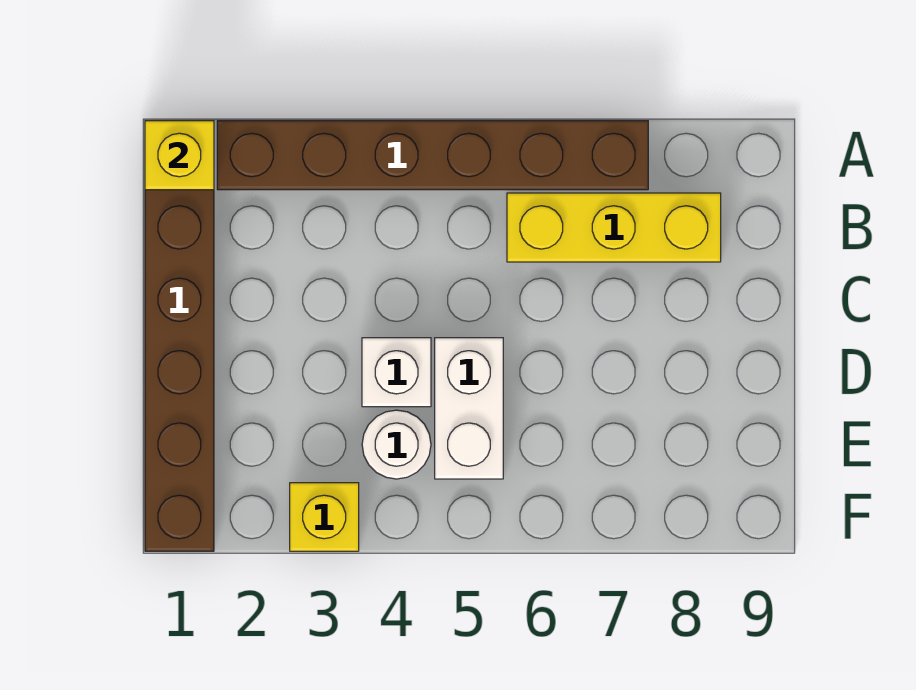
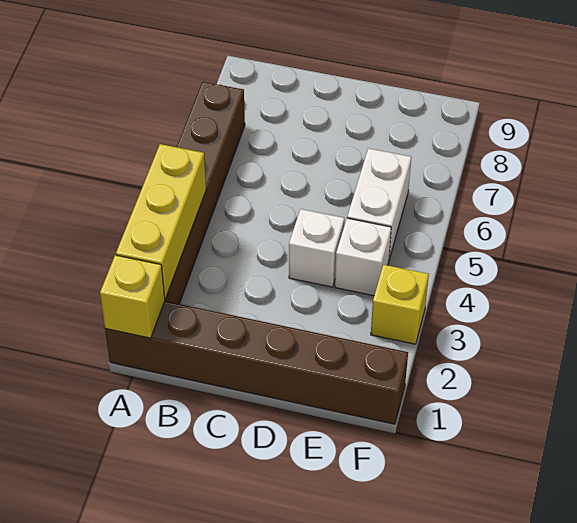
yellow brick B6:B8 level 1 -> yellow brick A2:A4 level 2
white brick D5:E5 level 1 -> white brick E5:E6 level 1
white round brick E4 level 1 -> white brick E4 level 1

